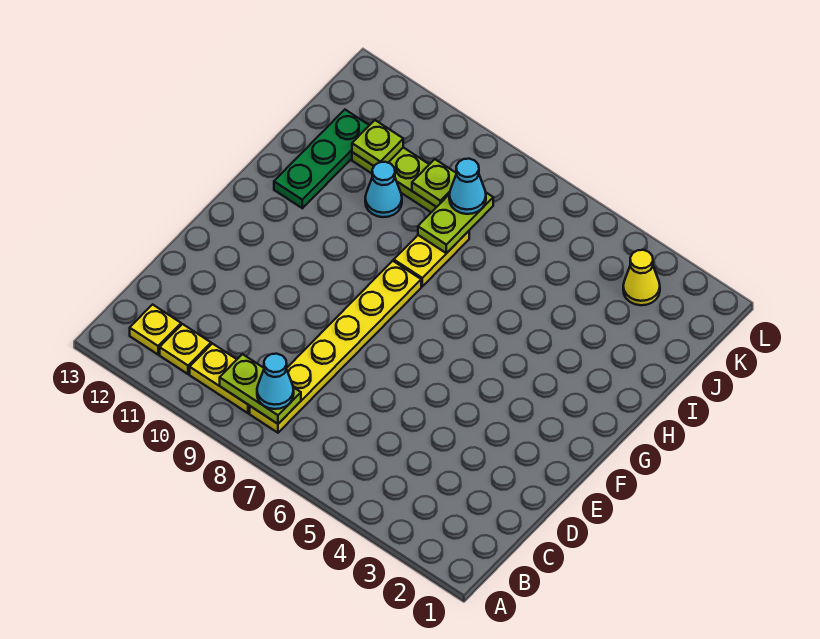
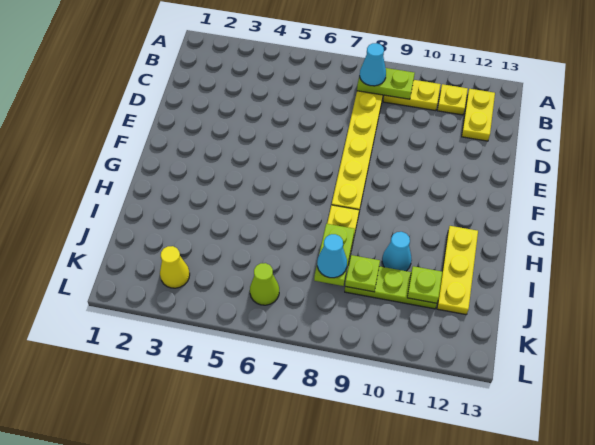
yellow plate B12 level 1 -> yellow plate B12:C12 level 1
green plate H12:J12 level 1 -> yellow plate H12:J12 level 1
none -> lime cone K6 level 1

